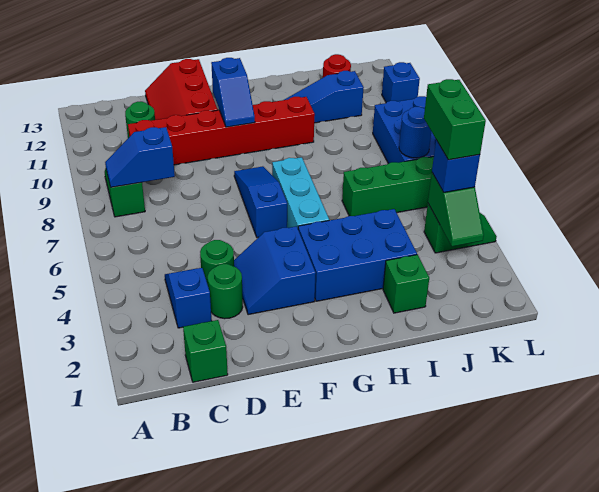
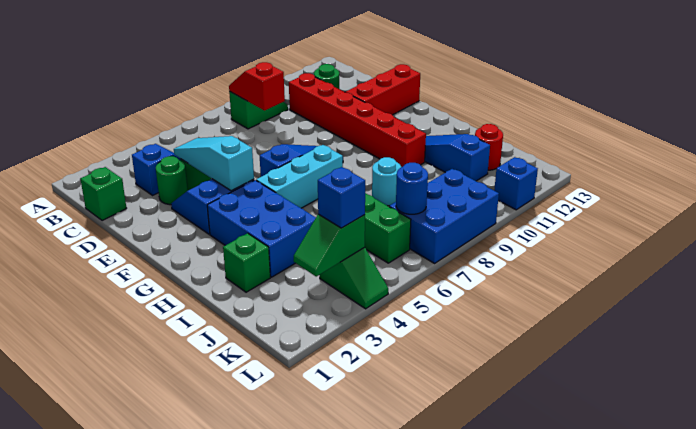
blue slope B8:C8 level 2 top C -> red slope B8:C8 level 2 top C
none -> cyan slope D4:F4 level 2 top F
blue slope F10:F11 level 2 top 11 -> none
none -> cyan round brick I8 level 1
green brick K4:K5 level 4 -> none

